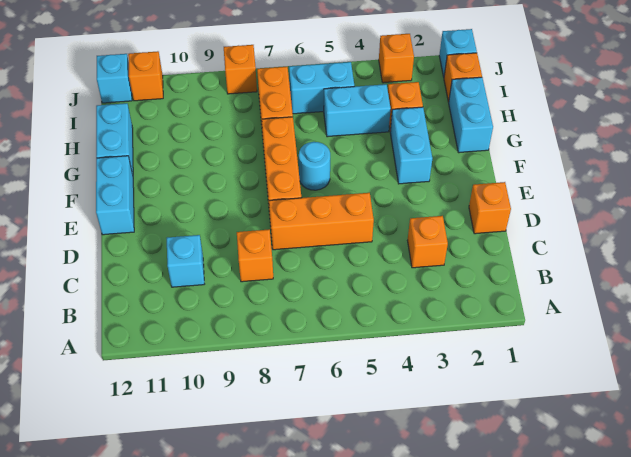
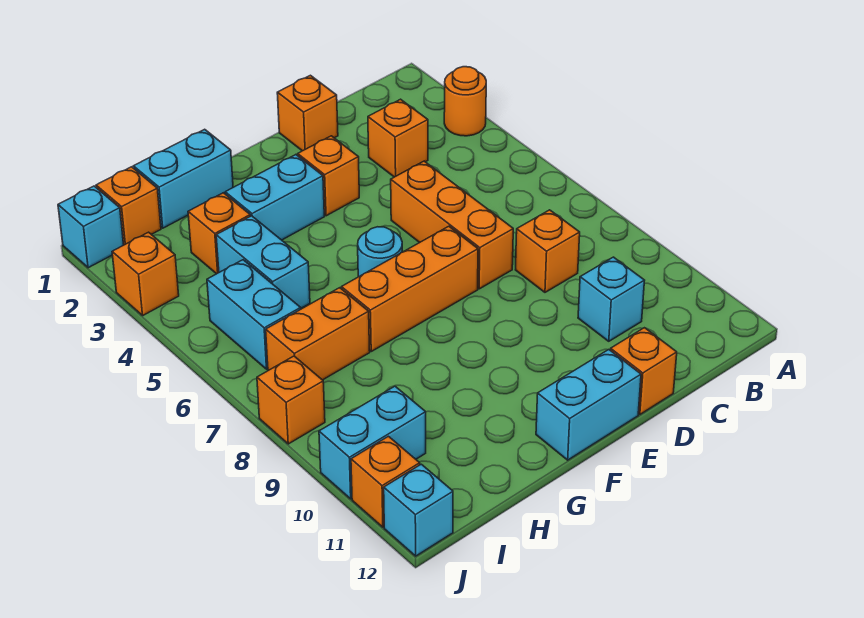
none -> orange round brick A3 level 1
none -> orange brick D12 level 1
none -> orange brick E3 level 1
cyan brick G12:H12 level 1 -> cyan brick I10:J10 level 1

